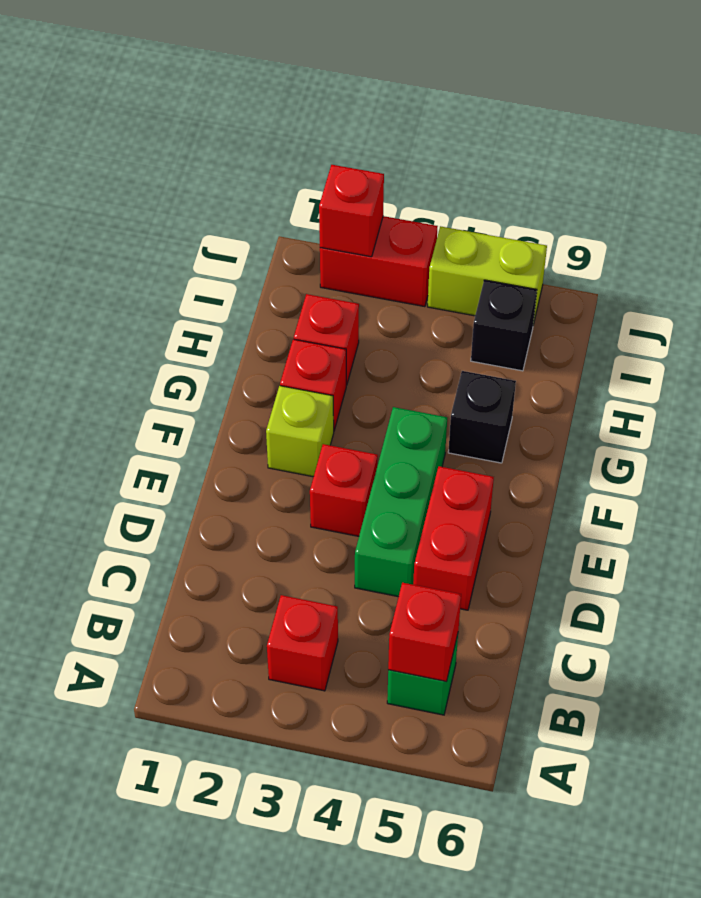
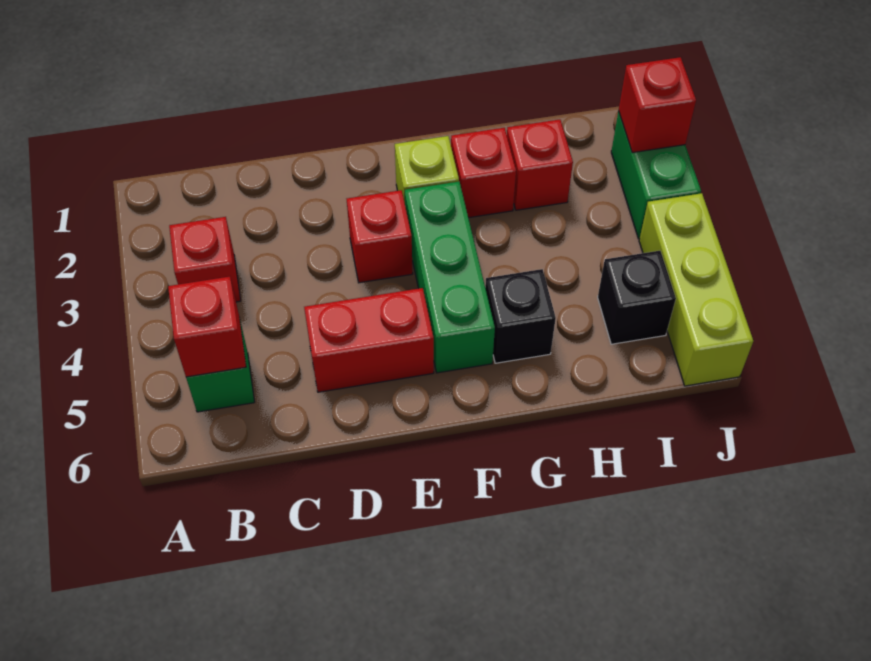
green brick D4:F4 level 1 -> green brick F3:F5 level 1
red brick J2:J3 level 1 -> green brick J2:J3 level 1
lime brick J4:J5 level 1 -> lime brick J4:J6 level 1

